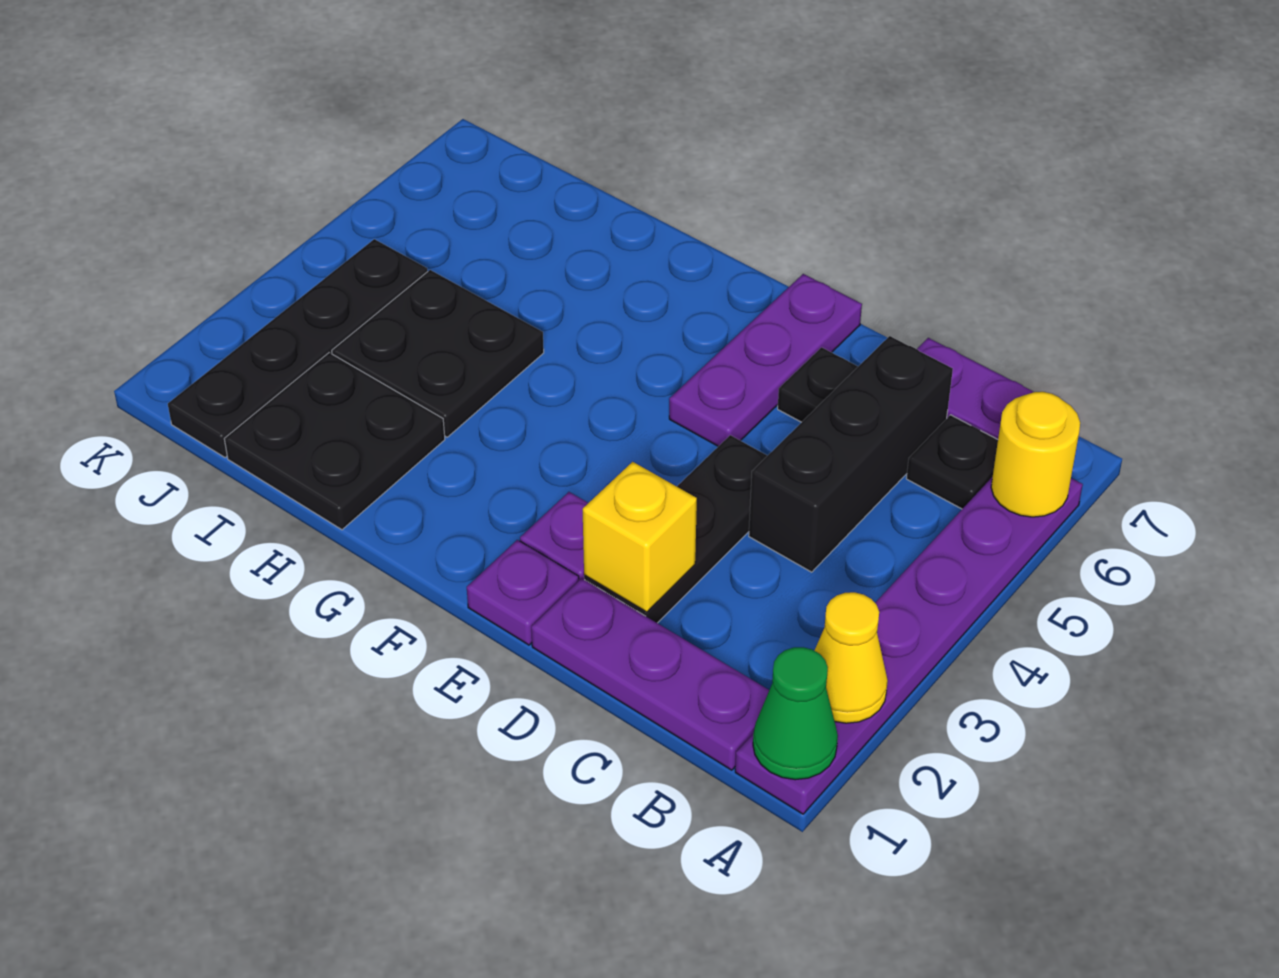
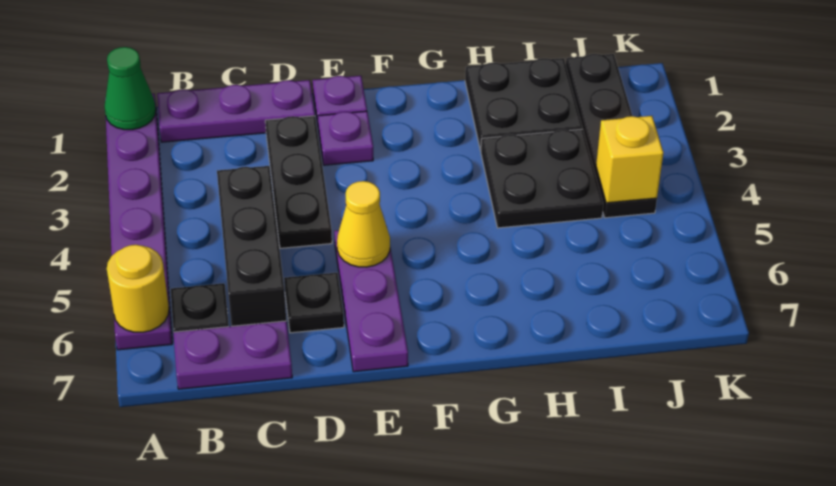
yellow cone A2 level 2 -> yellow cone E5 level 2
yellow brick D2 level 2 -> yellow brick J4 level 2

